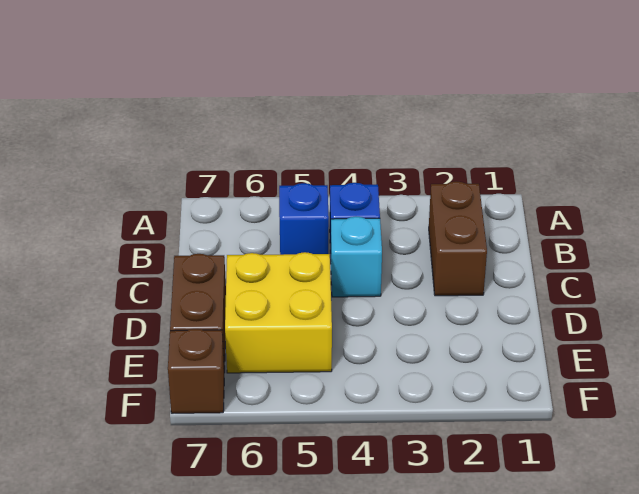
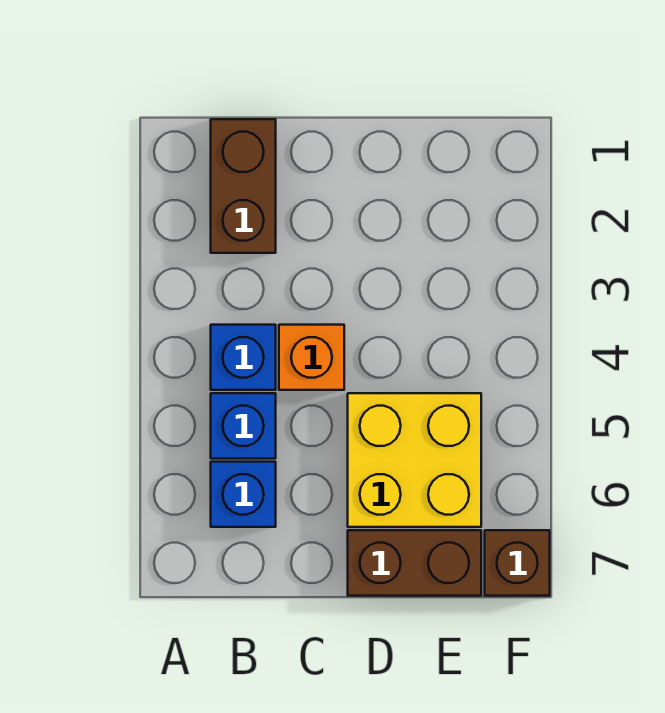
brown brick B2:C2 level 1 -> brown brick B1:B2 level 1
none -> blue brick B6 level 1
cyan brick C4 level 1 -> orange brick C4 level 1

